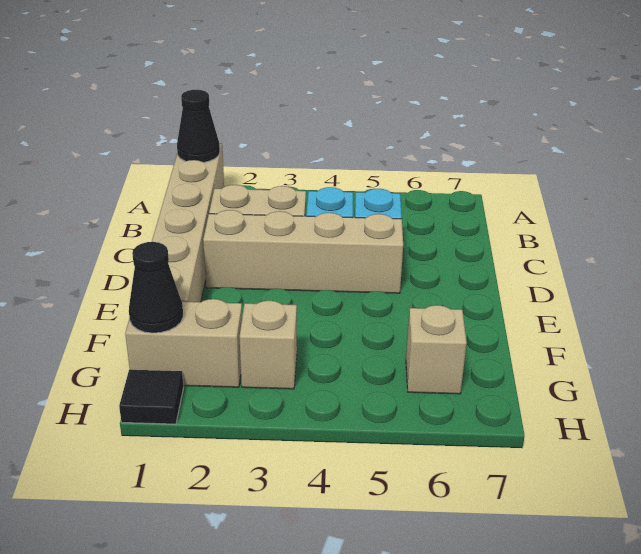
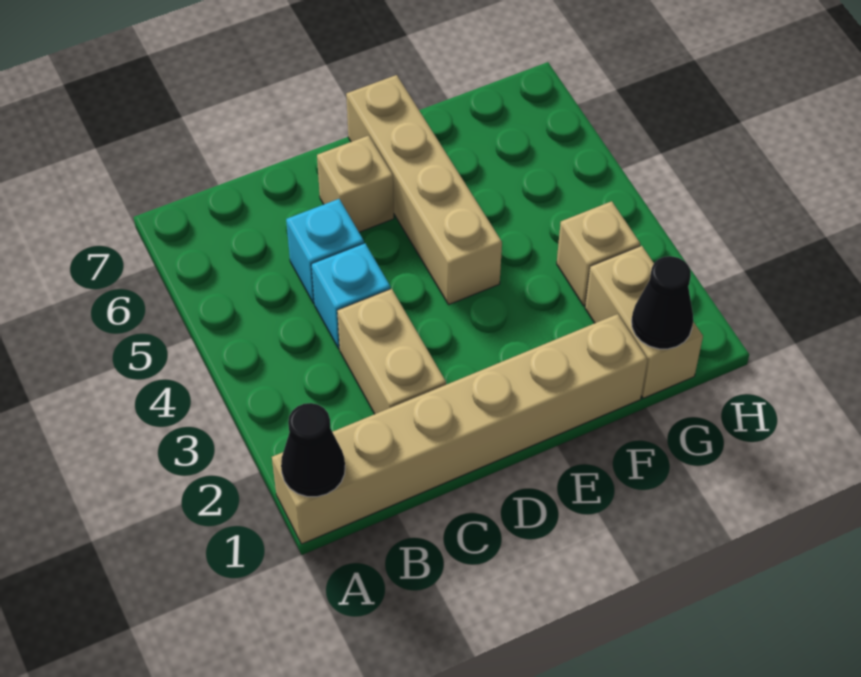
tan brick D2:D5 level 1 -> tan brick E4:E7 level 1
tan brick G6 level 1 -> tan brick D6 level 1
black tile H1 level 1 -> none

